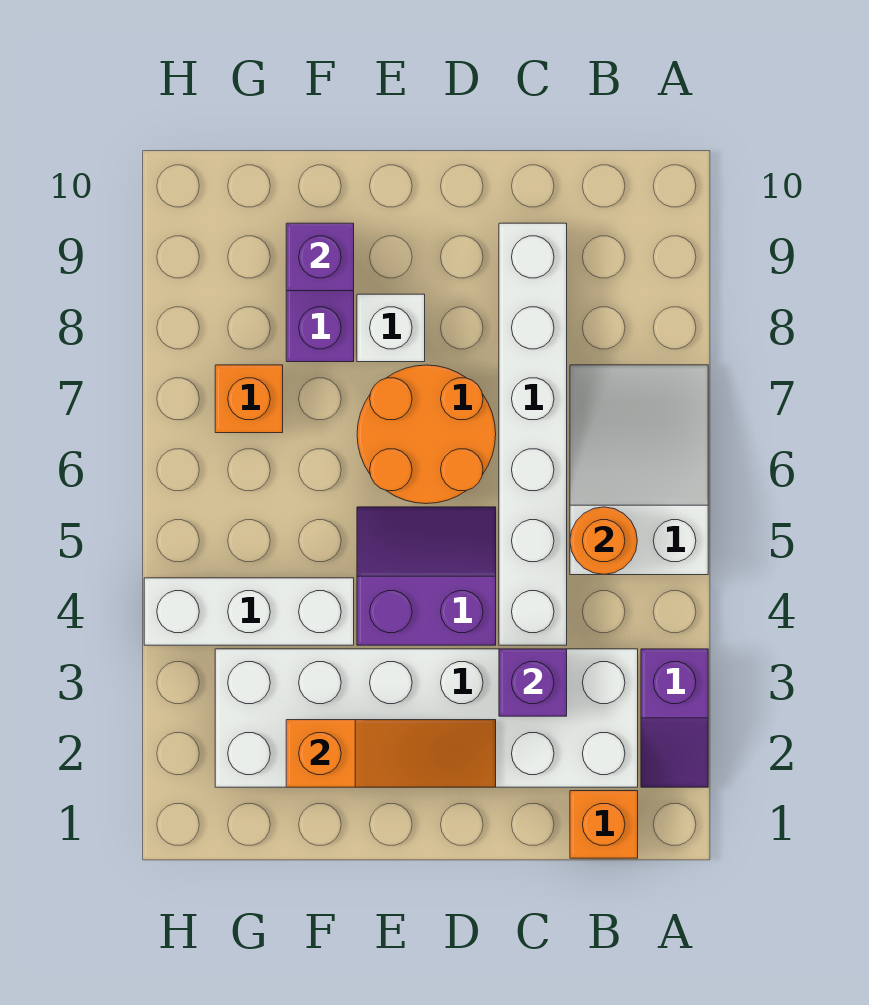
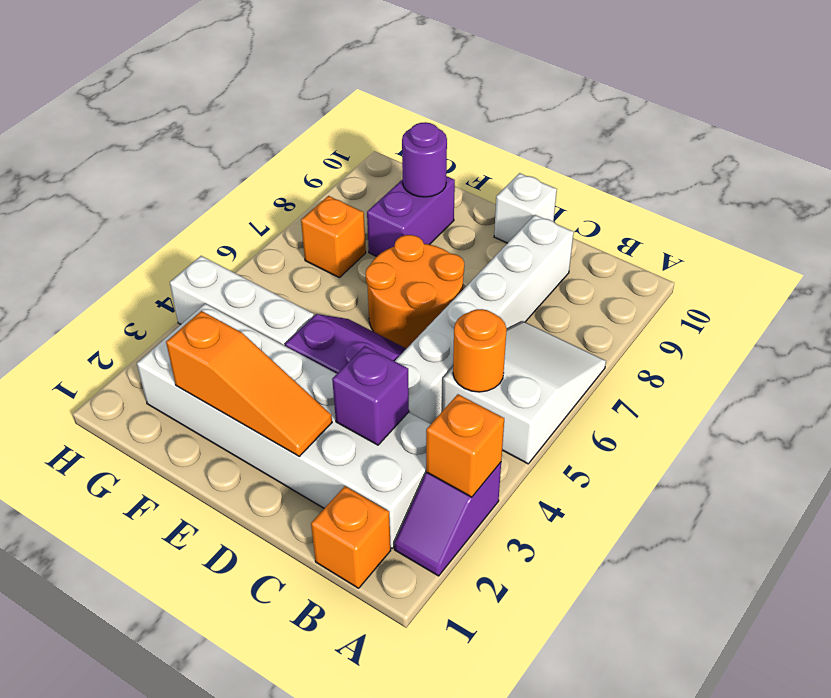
none -> orange brick A3 level 2
white brick E8 level 1 -> white brick D10 level 1
purple brick F9 level 2 -> purple round brick F9 level 2

